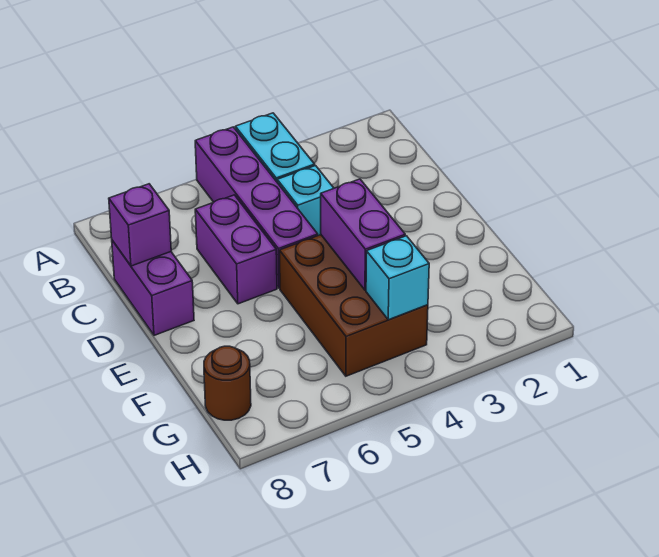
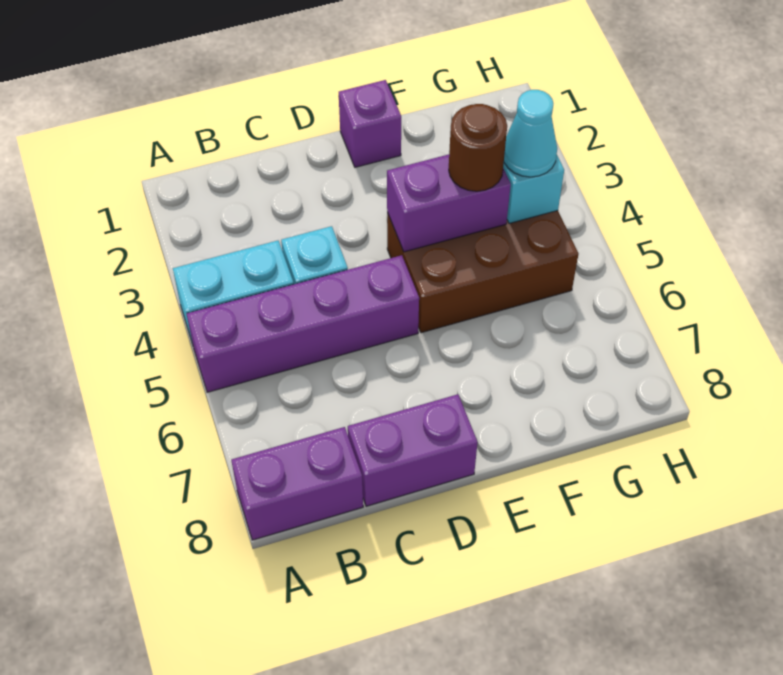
purple brick C6:D6 level 1 -> purple brick A8:B8 level 1
purple brick C8 level 2 -> purple brick E1 level 1
none -> cyan cone G4 level 3
brown round brick G8 level 1 -> brown round brick F4 level 3

